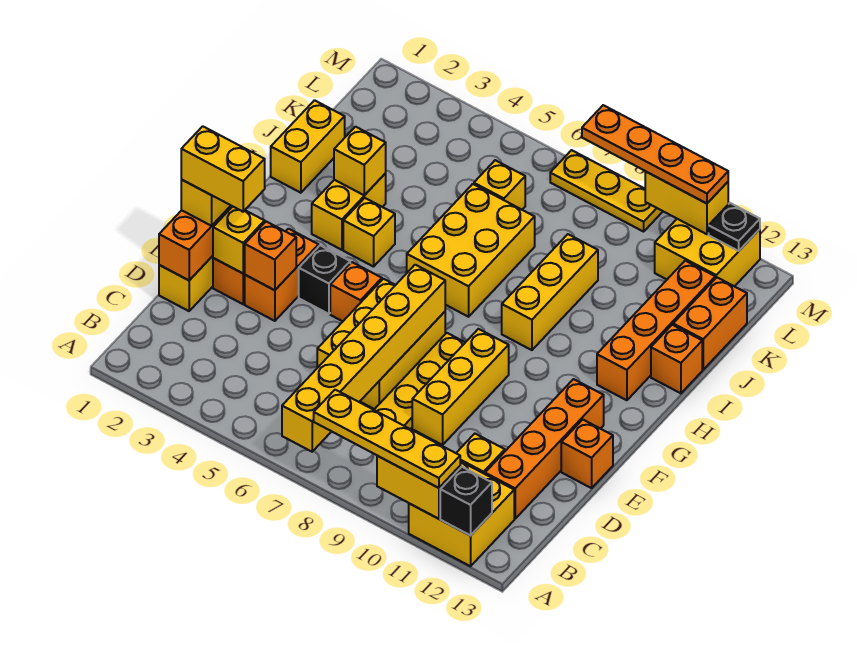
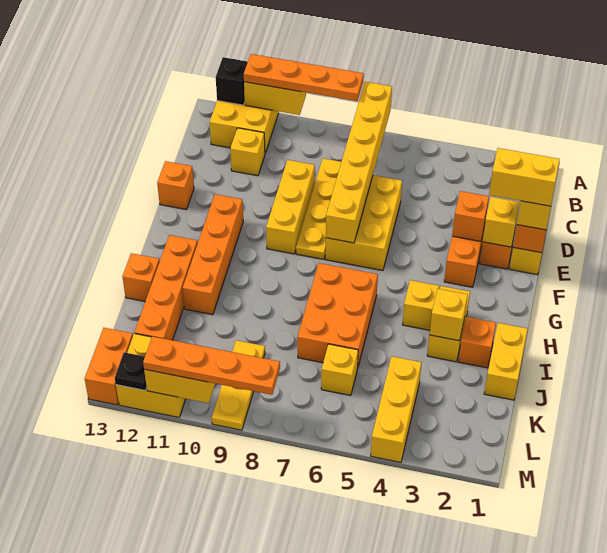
yellow plate A8:A11 level 3 -> orange plate A8:A11 level 3
orange brick C12:F12 level 1 -> orange brick F11:I11 level 1
black brick F4 level 1 -> none
orange brick F5 level 1 -> orange brick I2 level 1
yellow brick H6:J7 level 1 -> orange brick H6:J7 level 1
yellow brick H9:J9 level 1 -> yellow brick K4:M4 level 1
orange brick J13:K13 level 1 -> orange brick L13:M13 level 1
yellow plate M7:M9 level 1 -> yellow plate K9:M9 level 1

